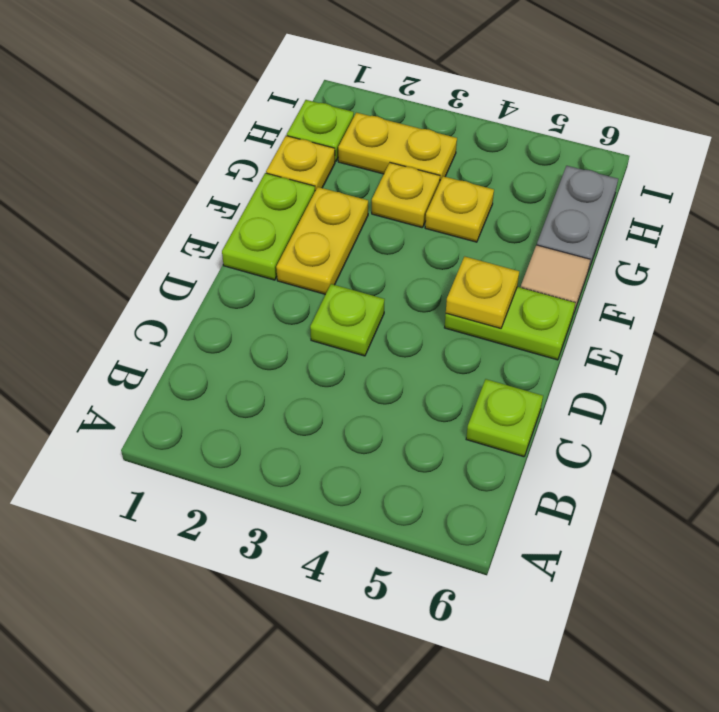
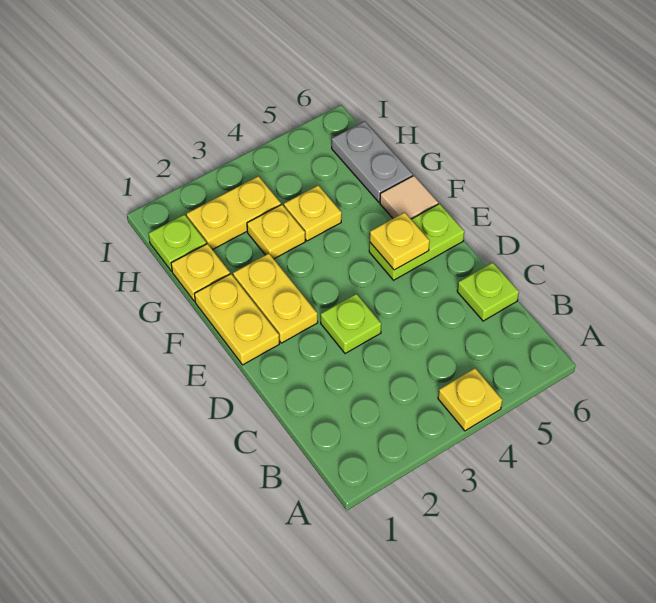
none -> yellow plate A4 level 1
lime plate E1:F1 level 1 -> yellow plate E1:F1 level 1

